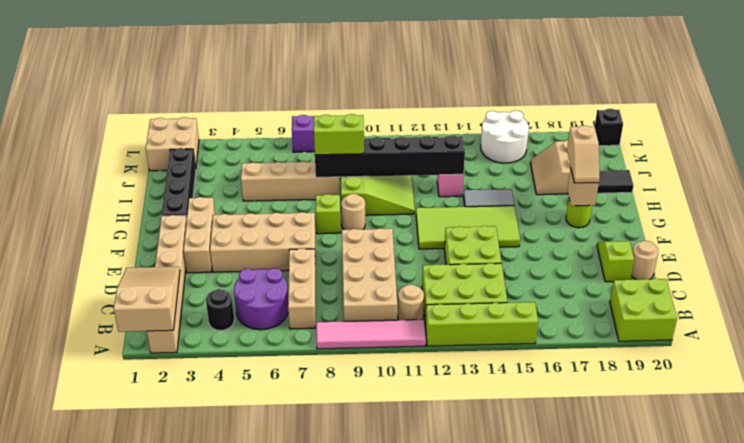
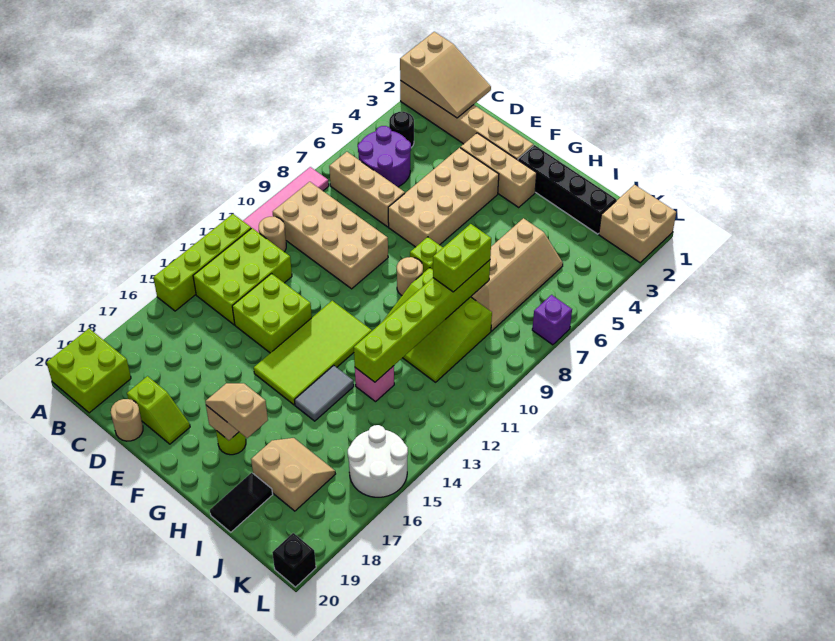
black brick I8:I13 level 2 -> lime brick I8:I13 level 2

